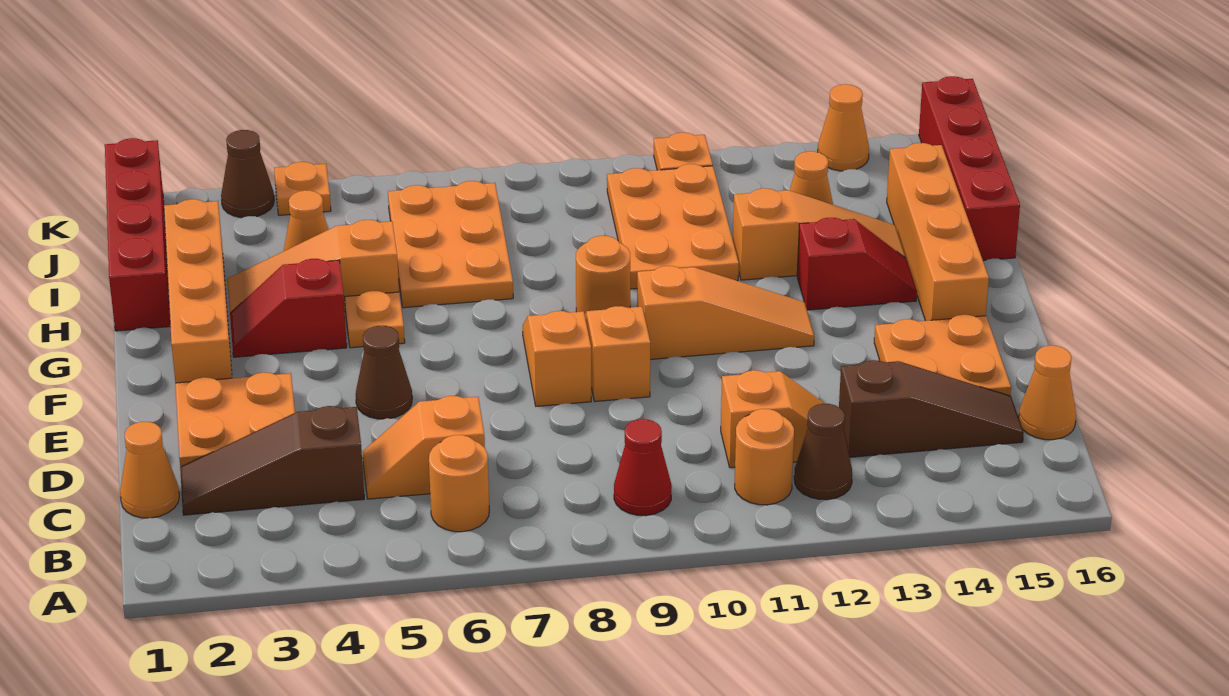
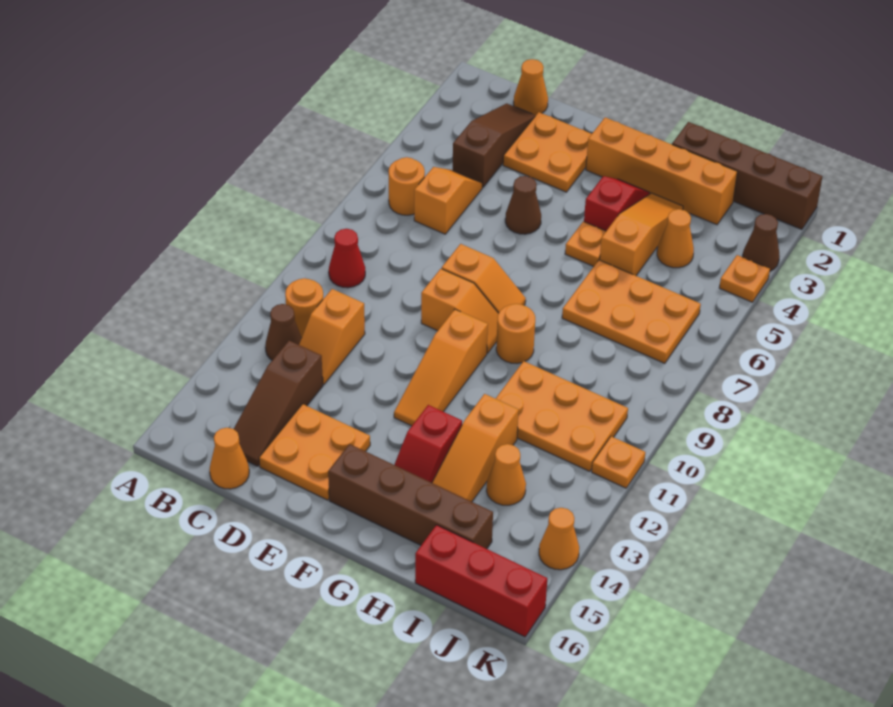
orange brick F15:I15 level 1 -> brown brick F15:I15 level 1
red brick H1:K1 level 1 -> brown brick H1:K1 level 1
red brick H16:K16 level 1 -> red brick I16:K16 level 1

